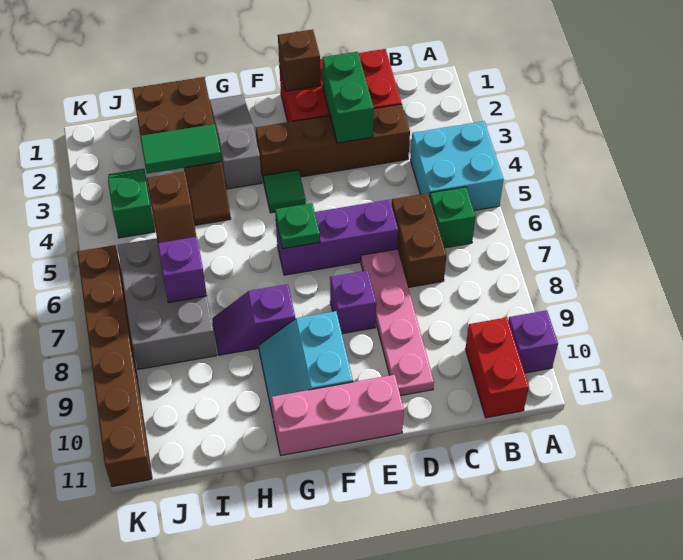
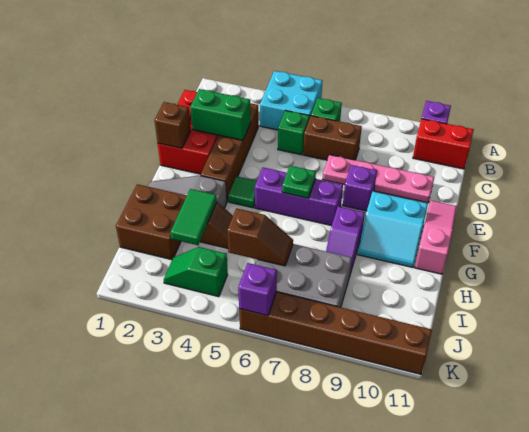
none -> green brick C5 level 1
purple brick D6:F6 level 1 -> purple brick F5:F7 level 1
pink brick E11:G11 level 1 -> pink slope E11:G11 level 1 top G
purple brick I7 level 2 -> purple brick K6 level 2

